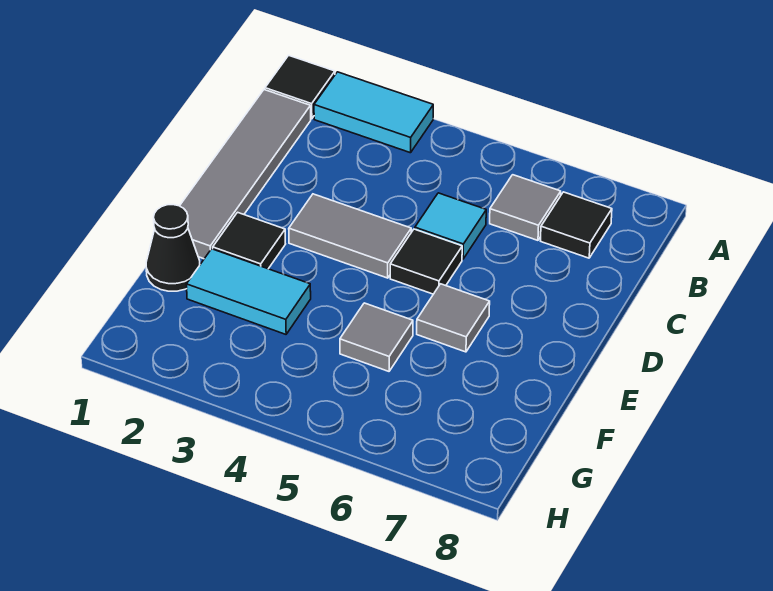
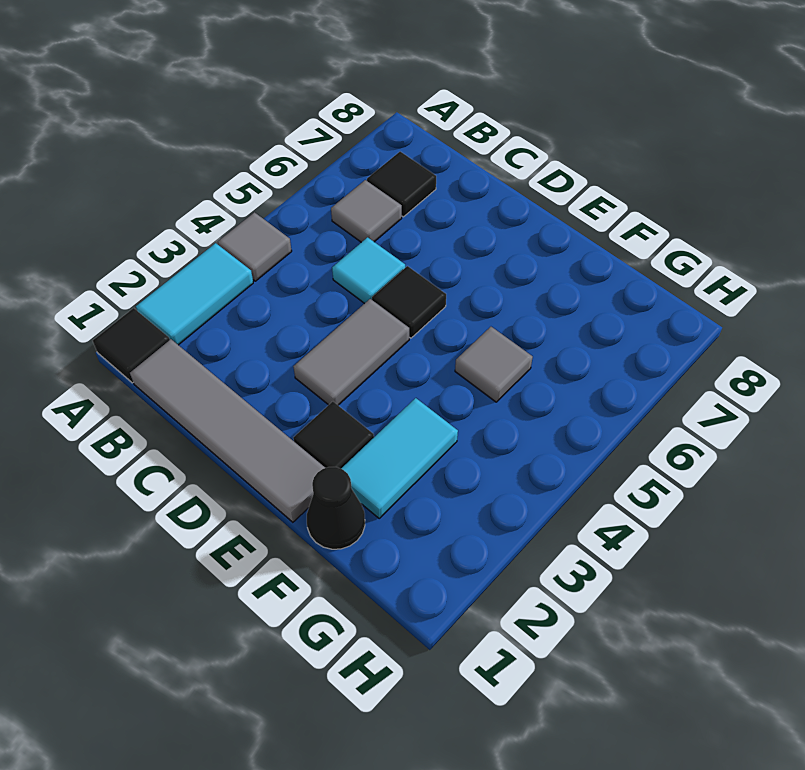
grey tile E6 level 1 -> grey tile A4 level 1

